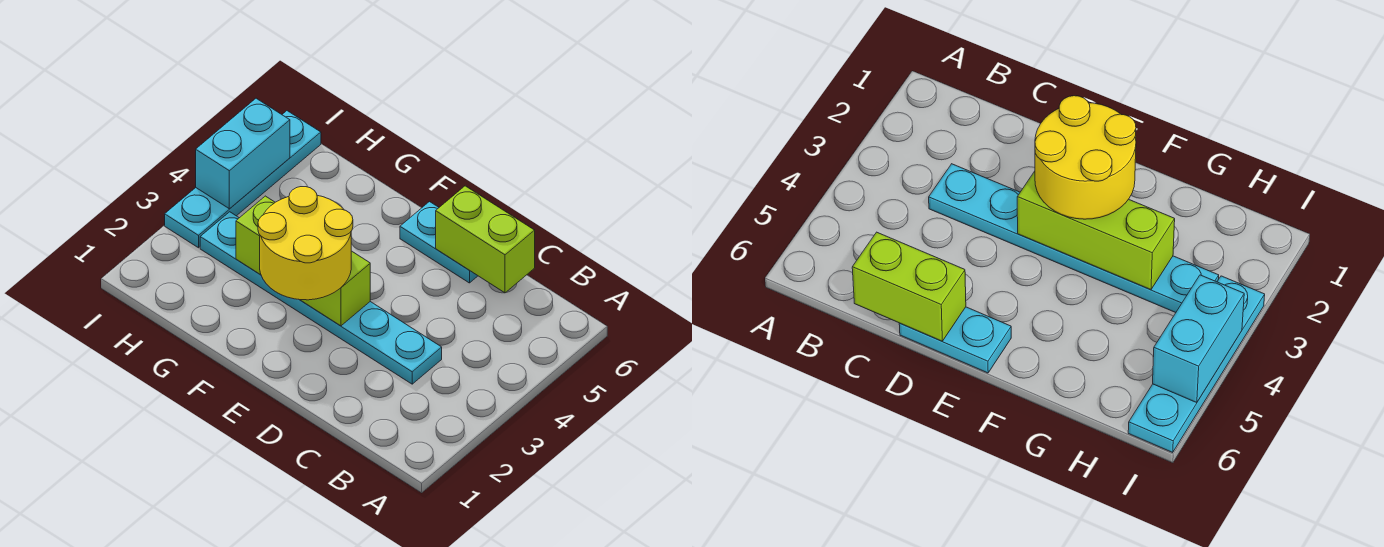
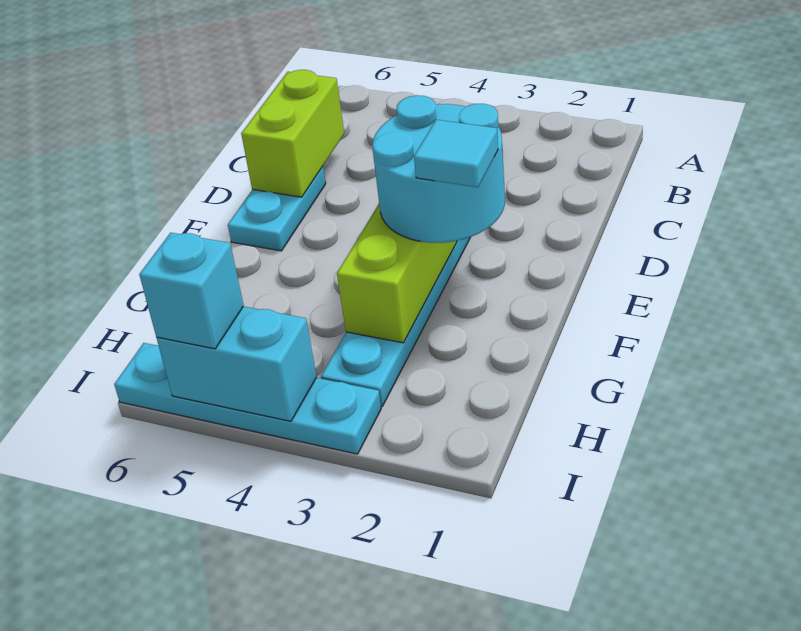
yellow round brick E2:F3 level 3 -> cyan round brick E2:F3 level 3
none -> cyan tile F2 level 4
none -> cyan brick I5 level 3

